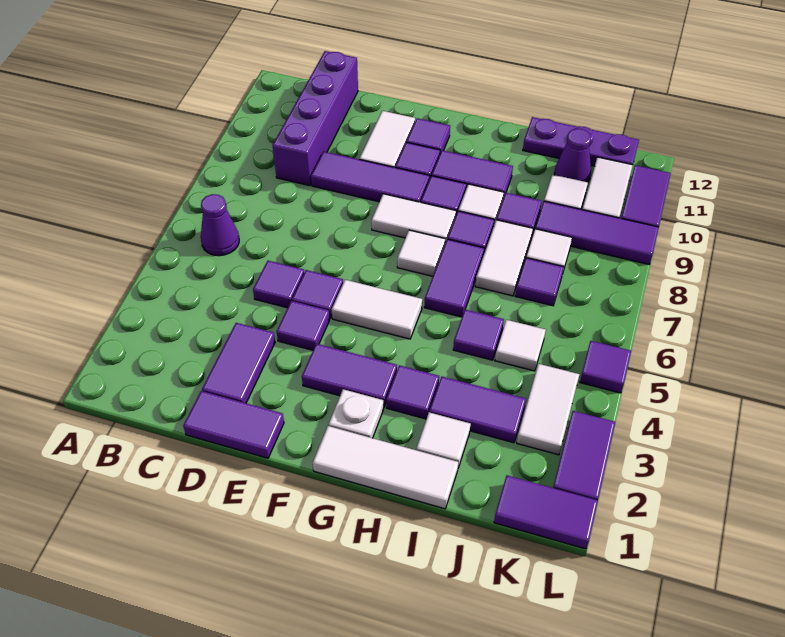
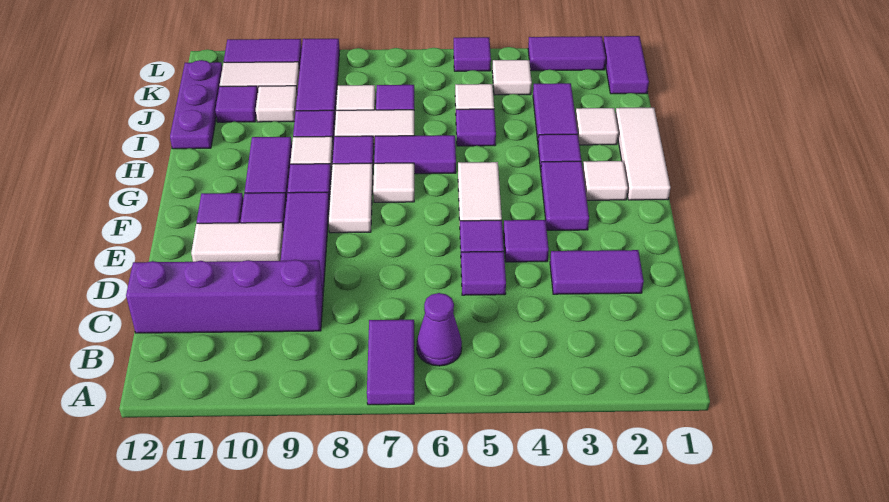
purple tile D1:E1 level 1 -> purple tile A7:B7 level 1
white plate G2 level 1 -> white tile G2 level 1
purple cone J11 level 1 -> purple tile J11 level 1
white tile K3:K4 level 1 -> white tile K4 level 1

